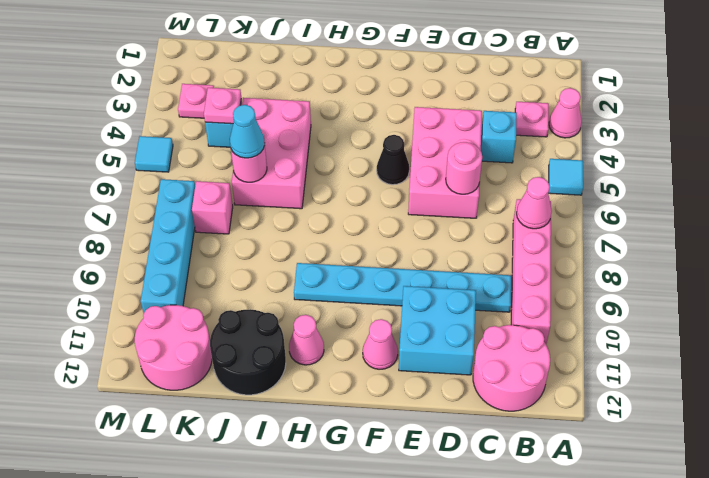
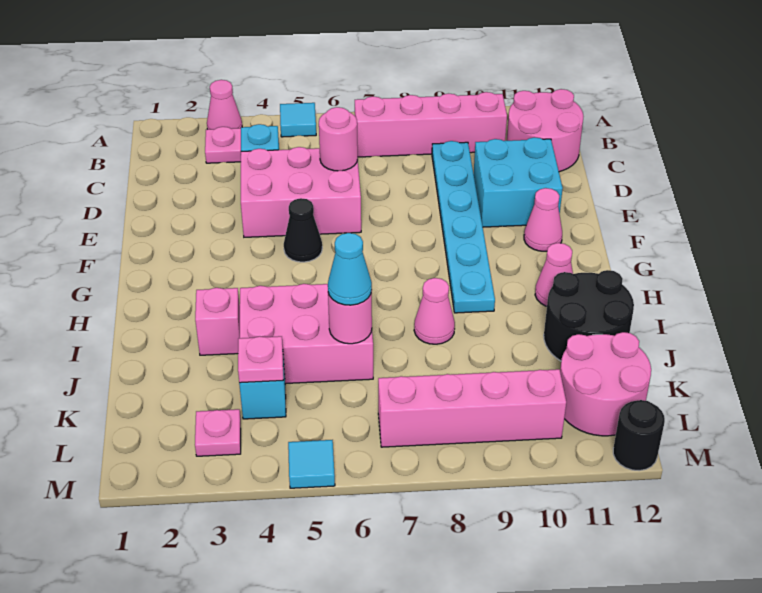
pink cone B7 level 2 -> pink cone I8 level 1
pink brick K7 level 1 -> pink brick I3 level 1
cyan brick L7:L10 level 1 -> pink brick L7:L10 level 1
none -> black round brick M12 level 1

